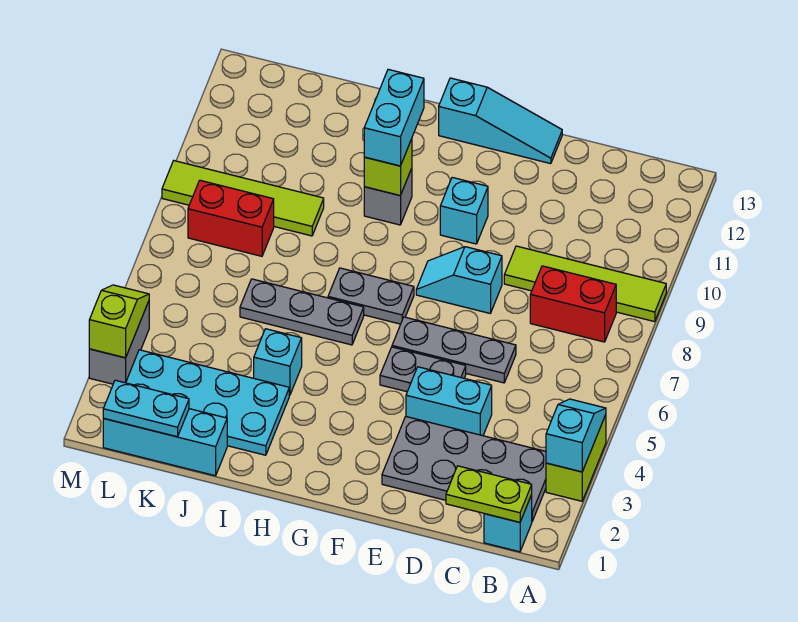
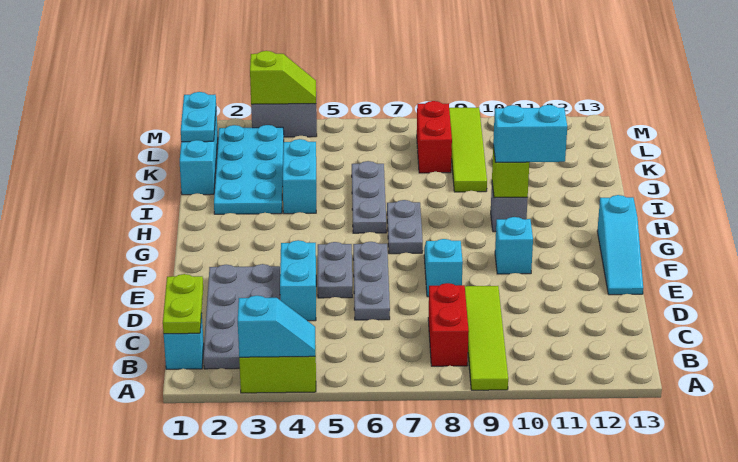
cyan brick I4 level 1 -> cyan brick I4:J4 level 1

